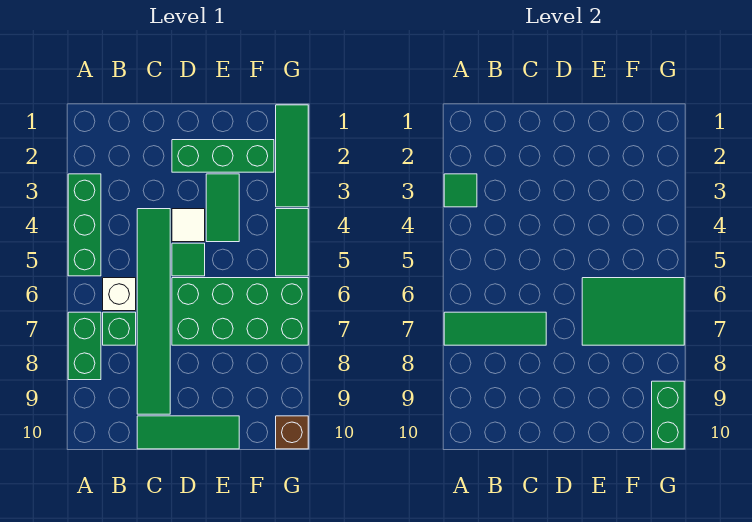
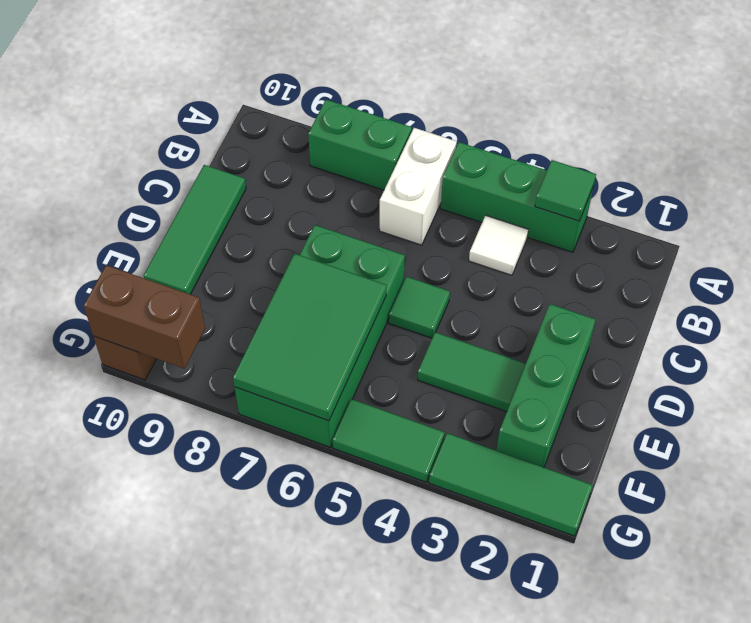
green tile A7:C7 level 2 -> none
white brick B6 level 1 -> white brick A6:B6 level 1
green brick B7 level 1 -> none
green tile C4:C9 level 1 -> none
white tile D4 level 1 -> white tile B4 level 1
green brick G9:G10 level 2 -> brown brick G9:G10 level 2

